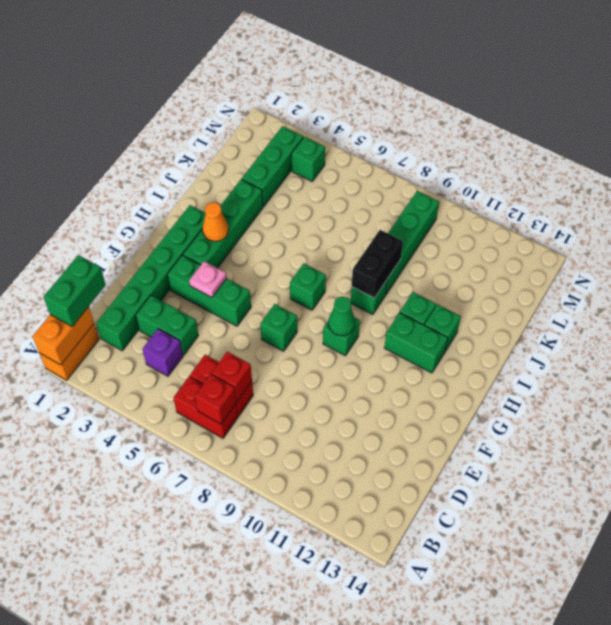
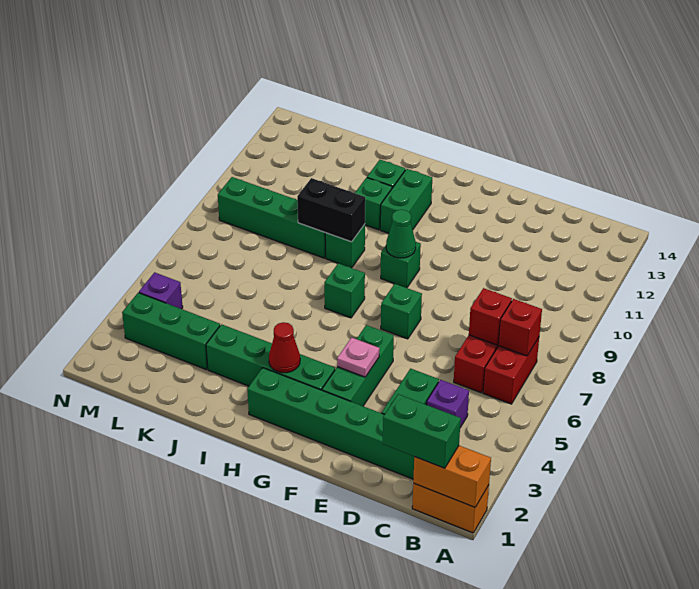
orange cone H3 level 2 -> red cone H3 level 2
green brick M4 level 1 -> purple brick M4 level 1

